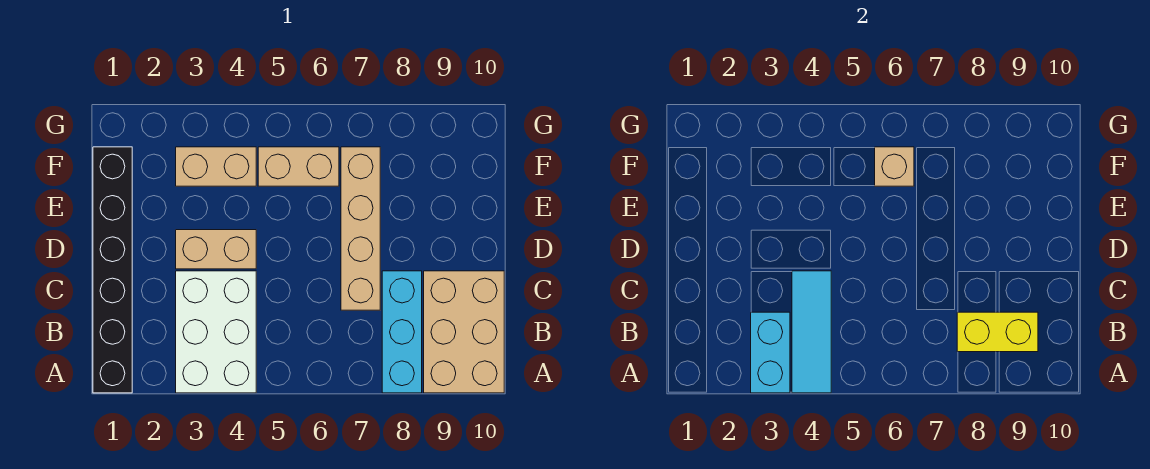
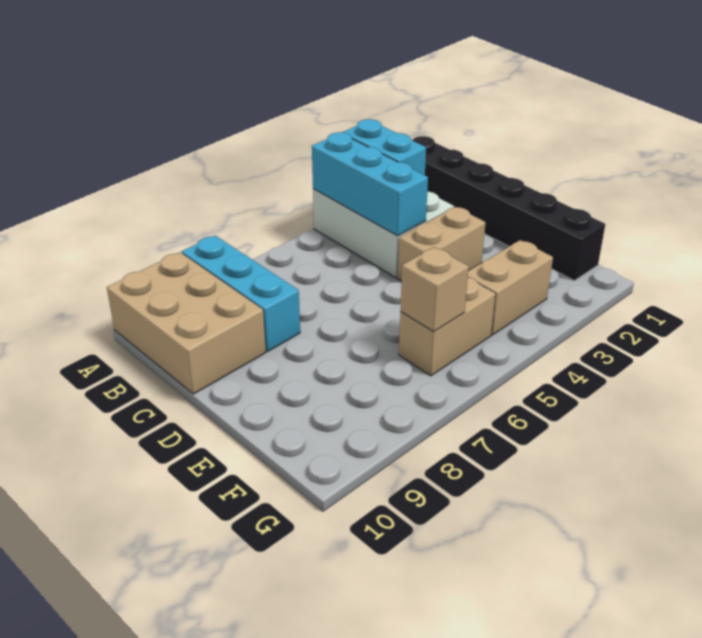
cyan tile A4:C4 level 2 -> cyan brick A4:C4 level 2
yellow brick B8:B9 level 2 -> none
tan brick C7:F7 level 1 -> none

